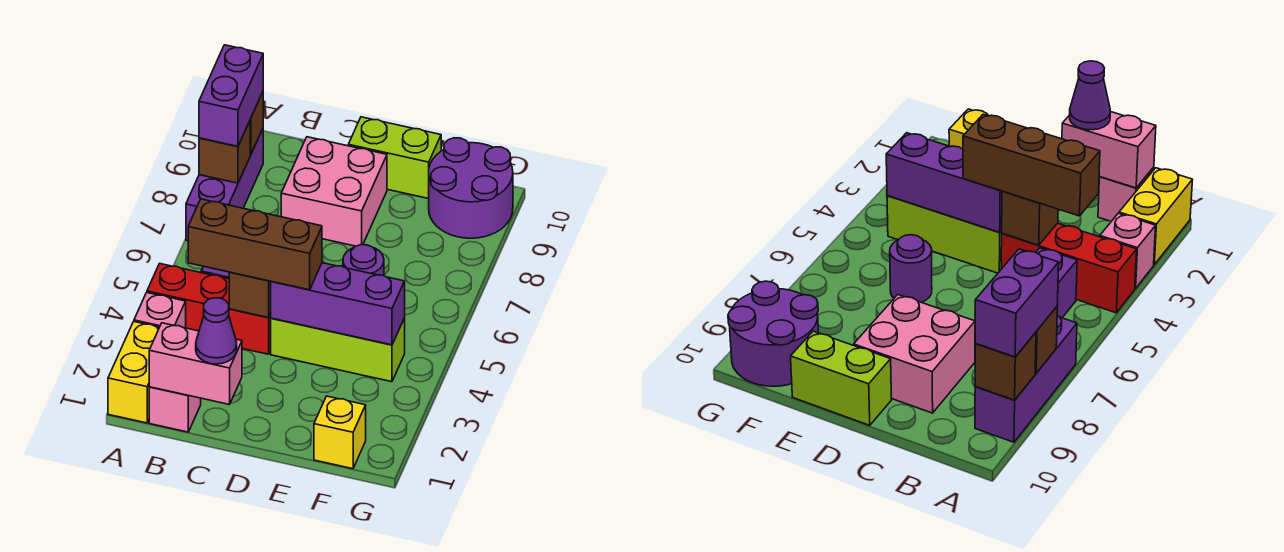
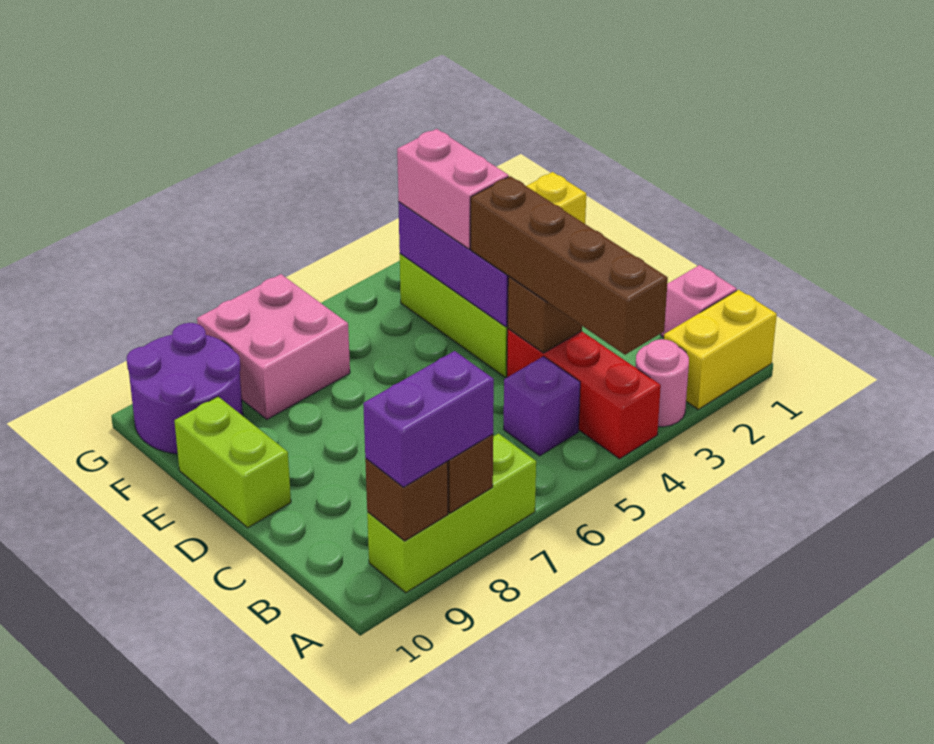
pink brick A3 level 1 -> pink round brick A3 level 1
purple brick A7:A9 level 1 -> lime brick A7:A9 level 1
pink brick B1:C1 level 2 -> pink brick E4:F4 level 3
brown brick B4:D4 level 3 -> brown brick A4:D4 level 3
purple cone C1 level 3 -> none
pink brick C8:D9 level 1 -> pink brick F7:G8 level 1
purple round brick E6 level 1 -> none

